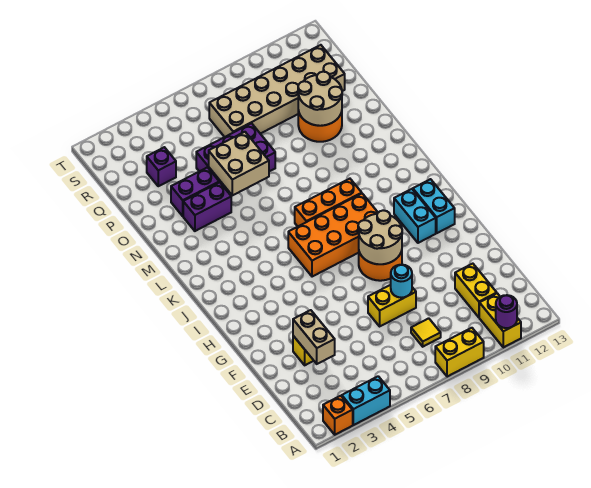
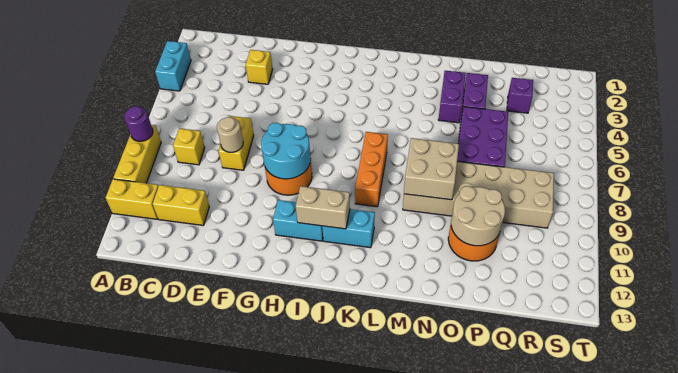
orange brick A2 level 1 -> none
yellow brick A8:A9 level 1 -> yellow brick A8:A10 level 1
purple round brick A11 level 2 -> purple round brick A8 level 2
yellow tile C8 level 1 -> yellow brick C8 level 1
tan brick D3:E3 level 2 -> tan brick I11:J11 level 2
cyan round brick E8 level 2 -> tan round brick E8 level 2
tan round brick G8:H9 level 2 -> cyan round brick G8:H9 level 2
cyan brick H12:I12 level 1 -> cyan brick J11:K11 level 1
orange brick I6:J9 level 1 -> none
tan brick N5:O6 level 2 -> tan brick M8:N9 level 2
tan brick Q7:R12 level 1 -> tan brick M8:R9 level 1

